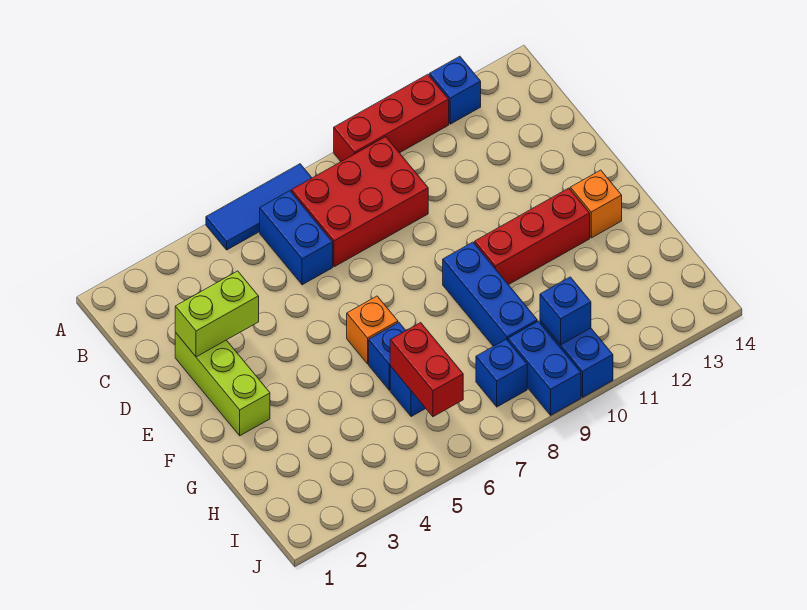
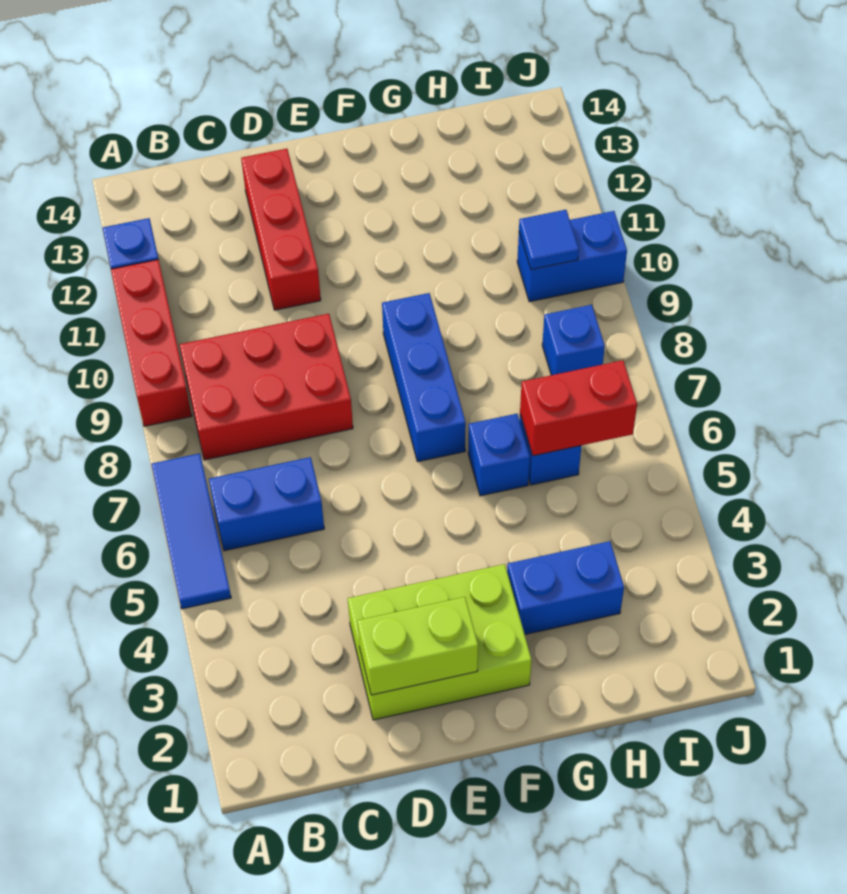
red brick B7:C9 level 1 -> red brick B8:D9 level 1
lime brick D2:F2 level 1 -> lime brick D2:F3 level 1
lime brick D2:D3 level 2 -> lime brick D2:E2 level 2
orange brick F6 level 1 -> none
blue brick F9:H9 level 1 -> blue brick F7:F9 level 1
red brick F10:F12 level 1 -> red brick D11:D13 level 1
orange brick F13 level 1 -> none
blue brick I9:J9 level 1 -> blue brick G3:H3 level 1
blue brick I10 level 2 -> blue tile I10 level 2

